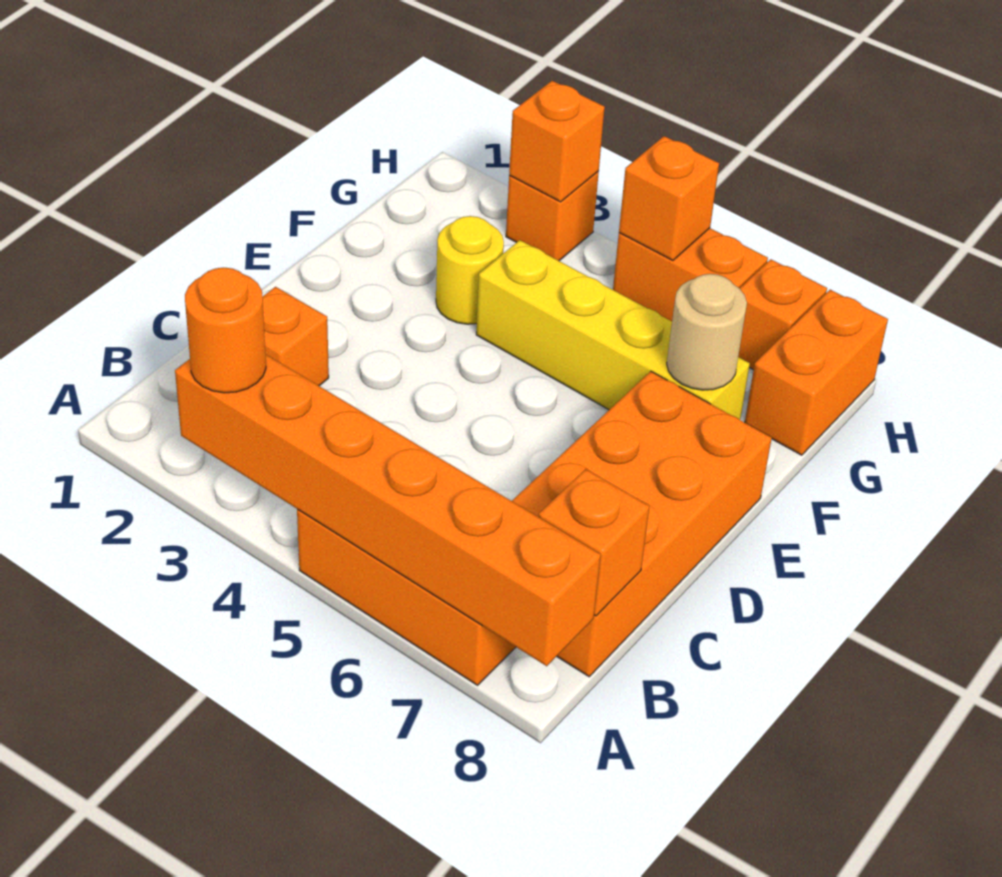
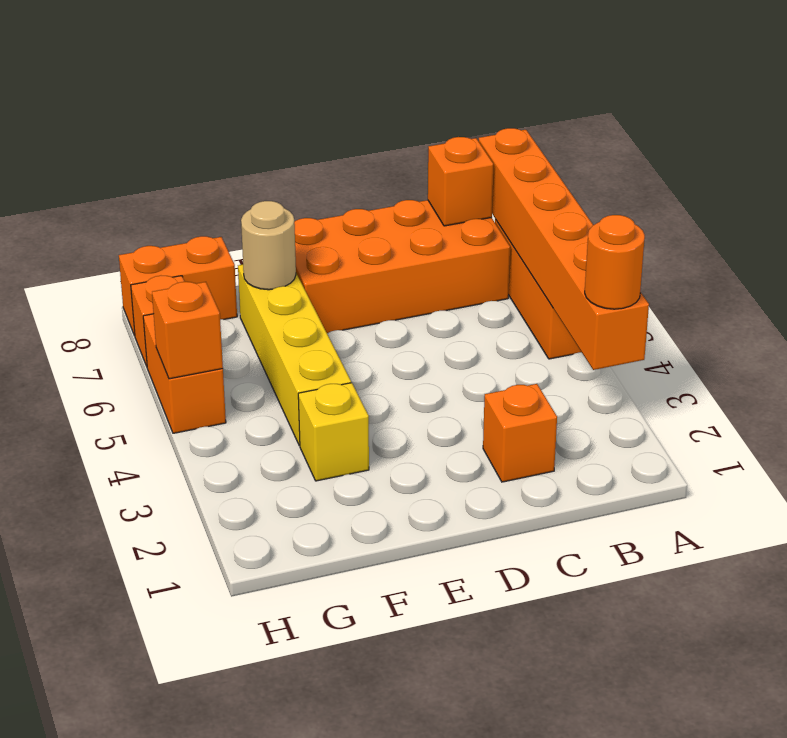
yellow round brick F3 level 1 -> yellow brick F3 level 1
orange brick H3 level 1 -> none
orange brick H3 level 2 -> none

